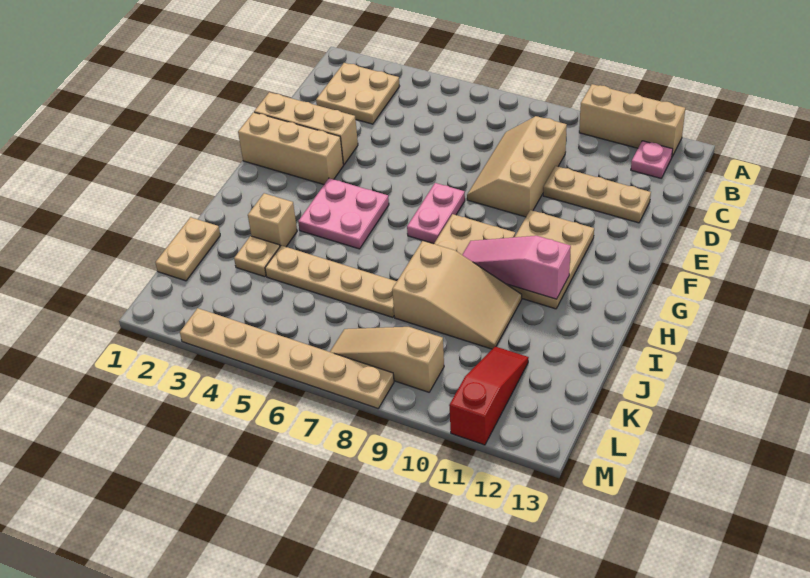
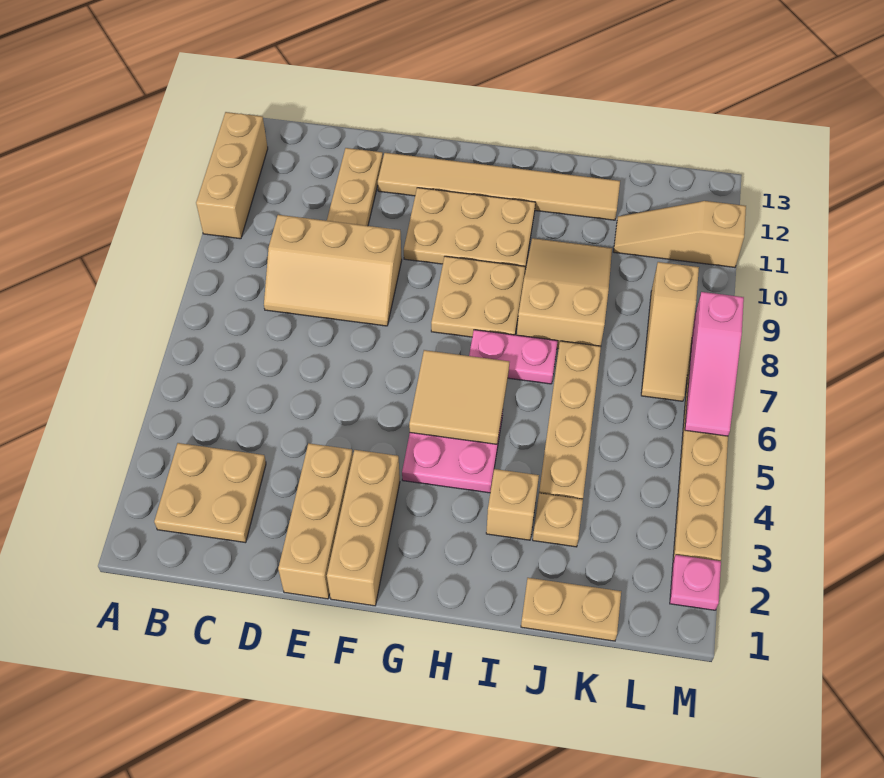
pink plate B12 level 1 -> pink plate M2 level 1
none -> tan tile E12:J12 level 1
pink plate F7:G7 level 1 -> pink plate H7:I7 level 1
none -> tan tile G5:H6 level 2
pink slope H9:H11 level 2 top 11 -> pink slope M6:M8 level 2 top 8
red slope K11:M11 level 1 top M -> tan slope K11:M11 level 1 top M

